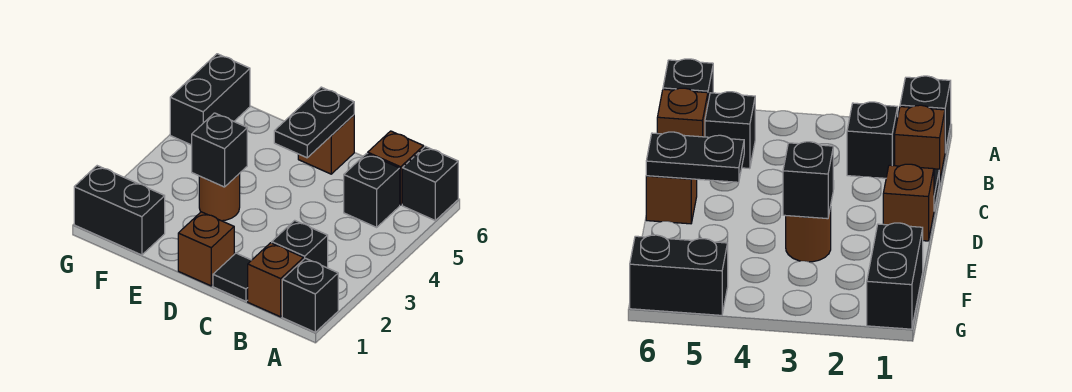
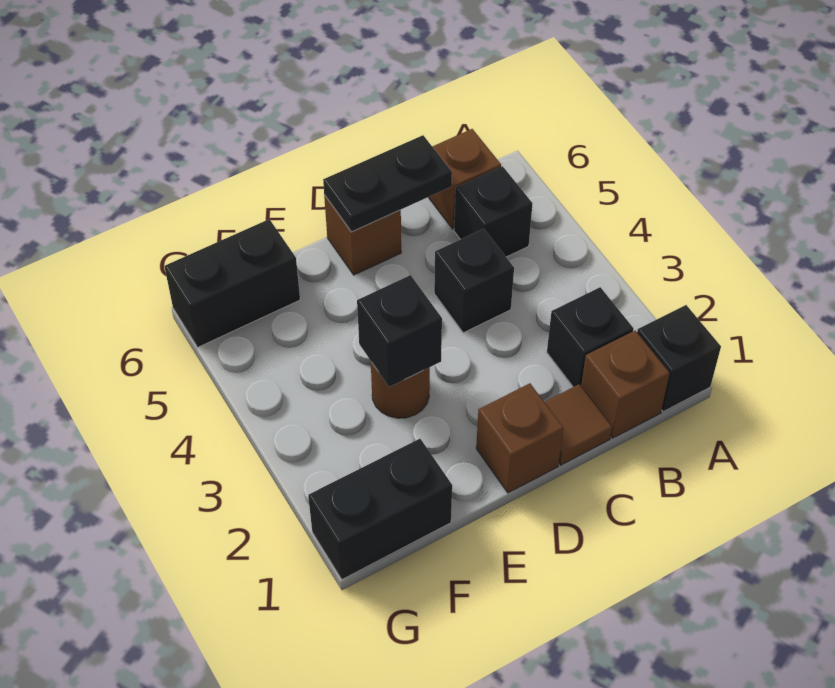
black brick A6 level 1 -> black brick C4 level 1
black tile C1 level 1 -> brown tile C1 level 1
black plate D5:D6 level 2 -> black plate C6:D6 level 2
black brick G5:G6 level 1 -> black brick F6:G6 level 1

